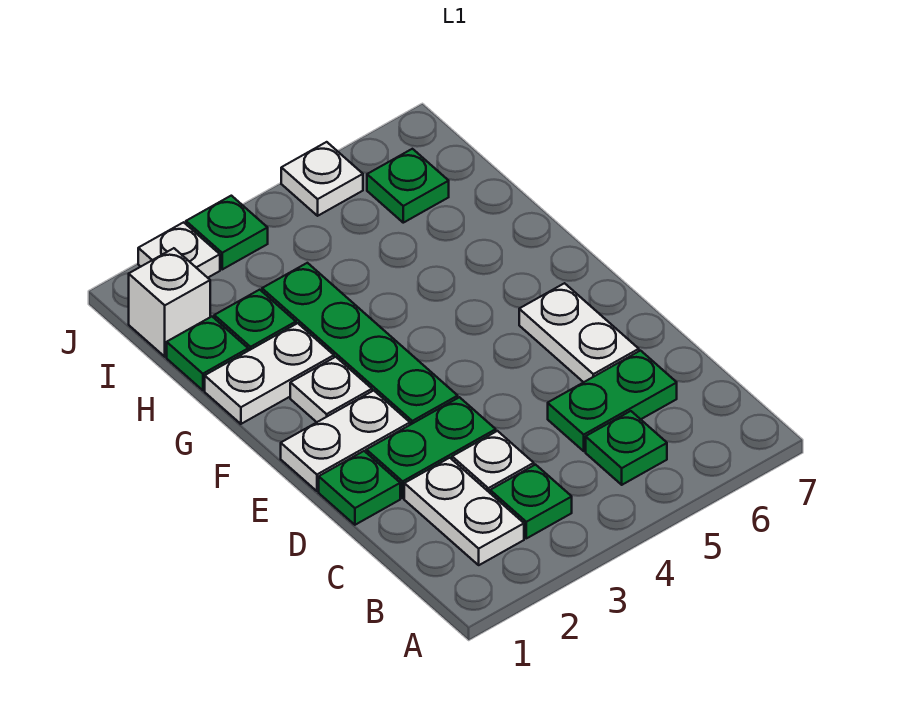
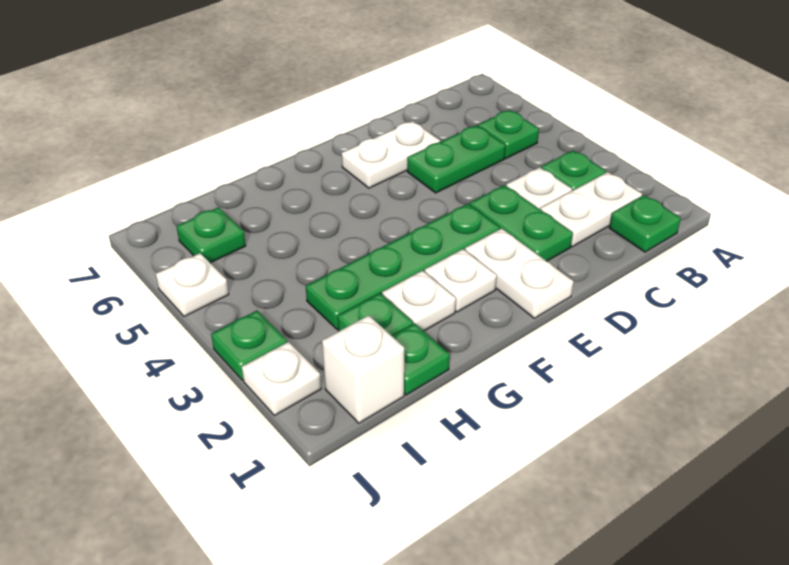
green plate C5:C6 level 1 -> green plate C5:D5 level 1
green plate D1 level 1 -> green plate B1 level 1
white plate G1:G2 level 1 -> white plate G2 level 1

